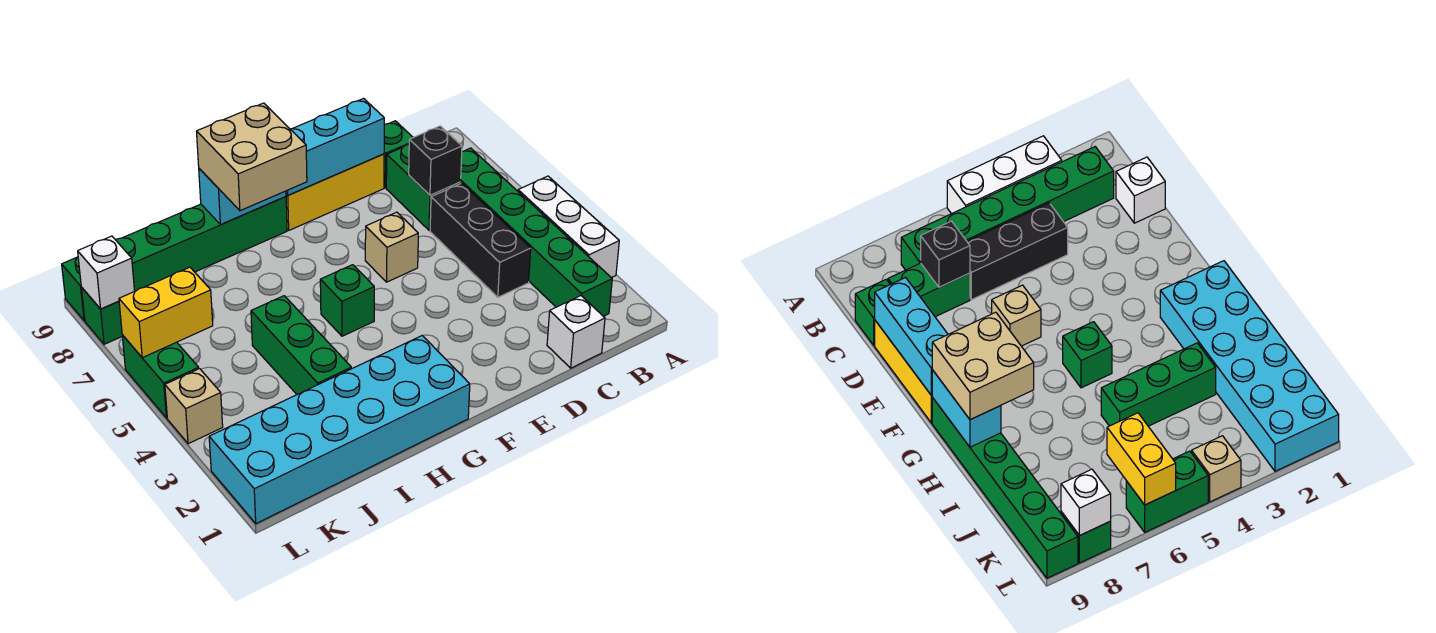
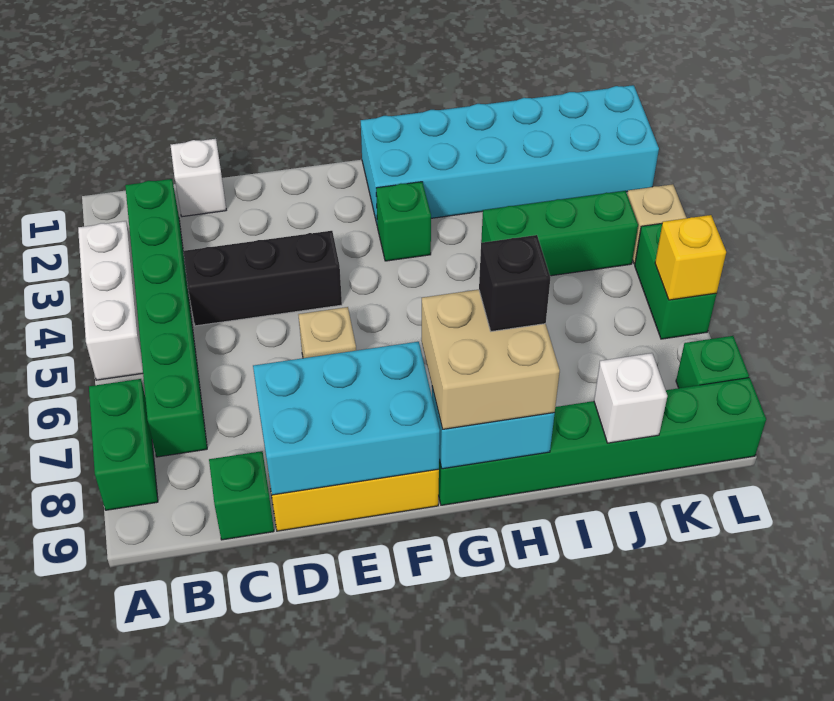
black brick C4:C6 level 1 -> black brick C4:E4 level 1
green brick C7:C8 level 1 -> green brick A7:A8 level 1
black brick C7 level 2 -> black brick H8 level 4
cyan brick D9:F9 level 2 -> cyan brick D8:F9 level 2
green brick G5 level 1 -> green brick G3 level 1
green brick I3:I5 level 1 -> green brick I4:K4 level 1
yellow brick K6:L6 level 2 -> yellow brick L6 level 2
white brick L8 level 2 -> white brick J9 level 2

